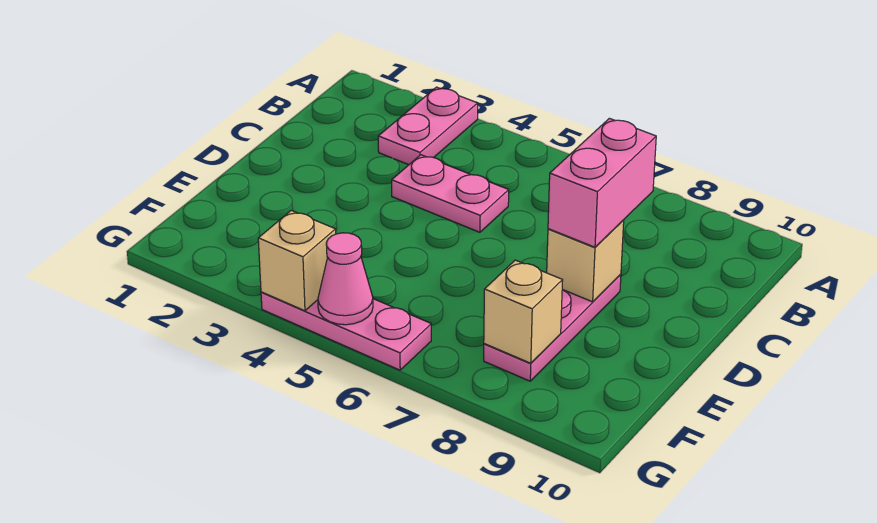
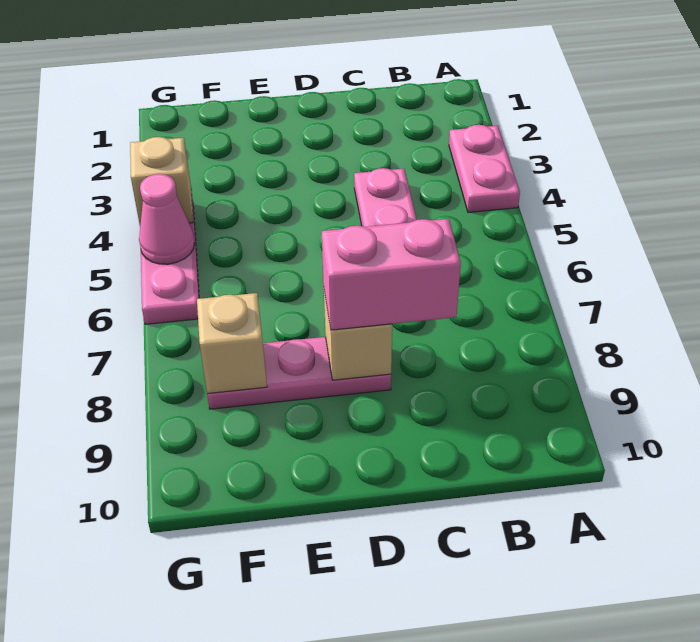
pink plate A3:B3 level 1 -> pink plate A3:A4 level 1

